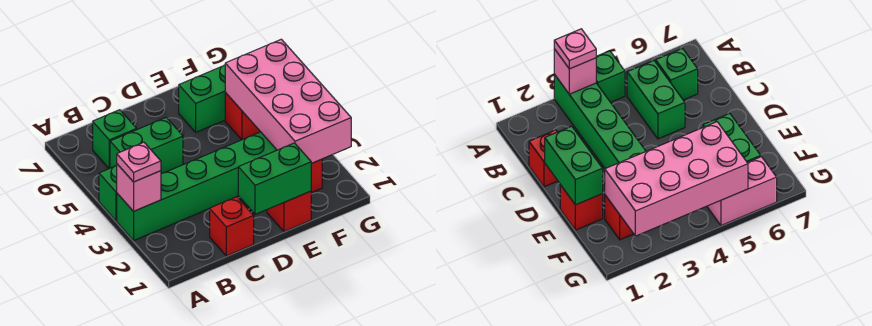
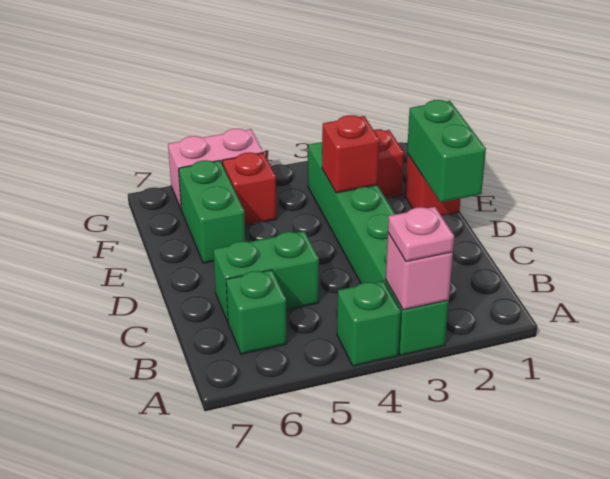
green brick B5:C5 level 1 -> green brick C5:C6 level 1
red brick C1 level 1 -> red brick E3 level 2
pink brick F2:G5 level 2 -> none

